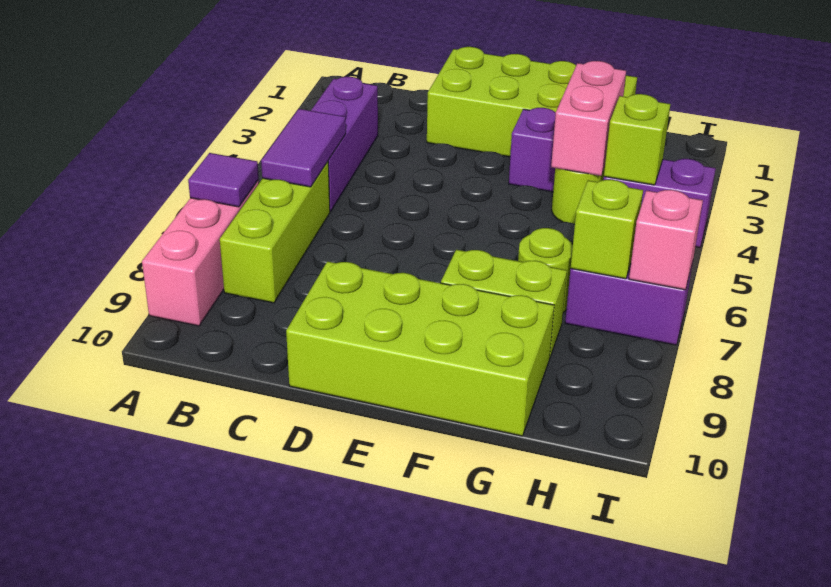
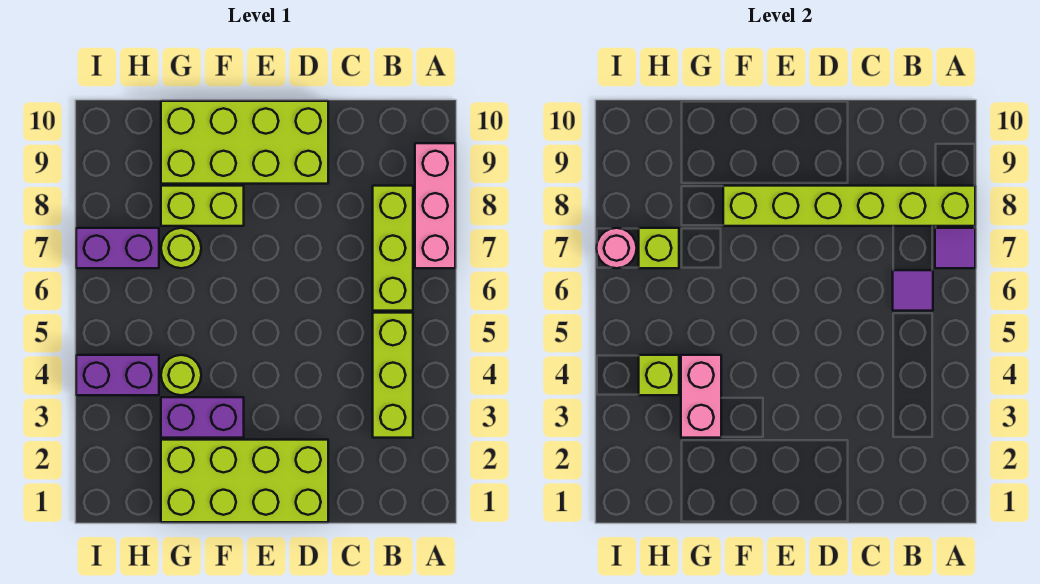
none -> lime brick A8:F8 level 2
purple brick B3:B5 level 1 -> lime brick B3:B5 level 1
purple tile B5:B6 level 2 -> purple tile B6 level 2
pink brick I7 level 2 -> pink round brick I7 level 2

